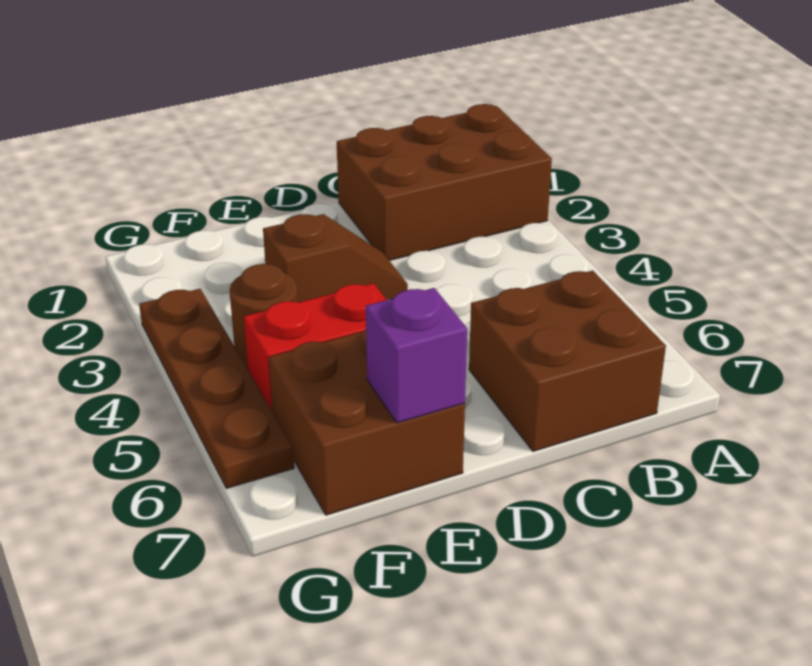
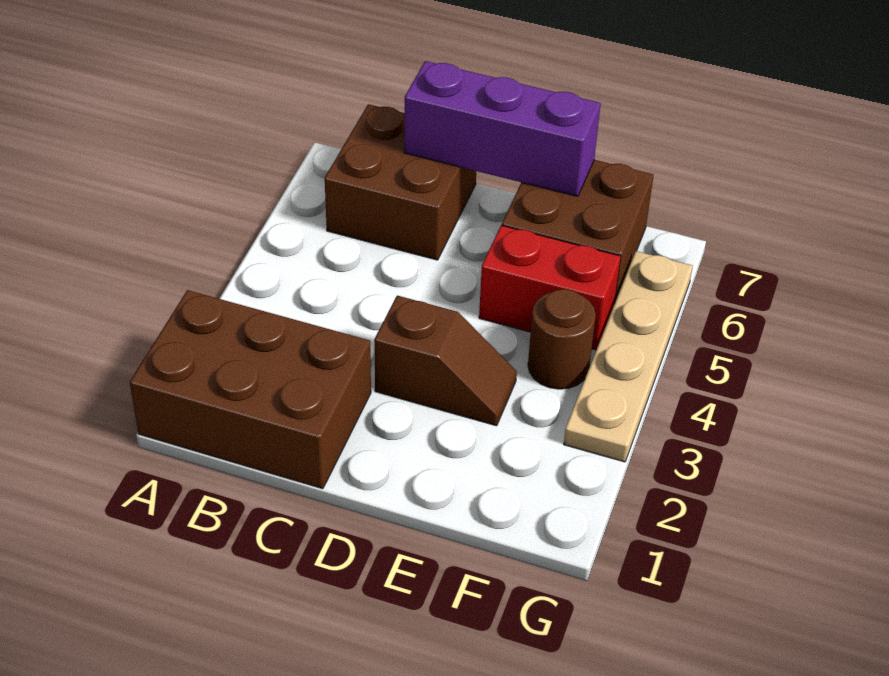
brown slope D3:E3 level 1 top E -> brown slope D3:E3 level 1 top D
purple brick E7 level 2 -> purple brick C7:E7 level 2
brown plate G3:G6 level 1 -> tan plate G3:G6 level 1

